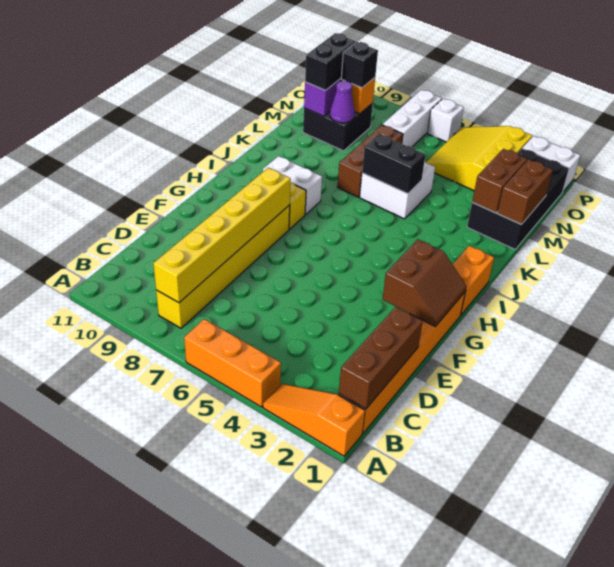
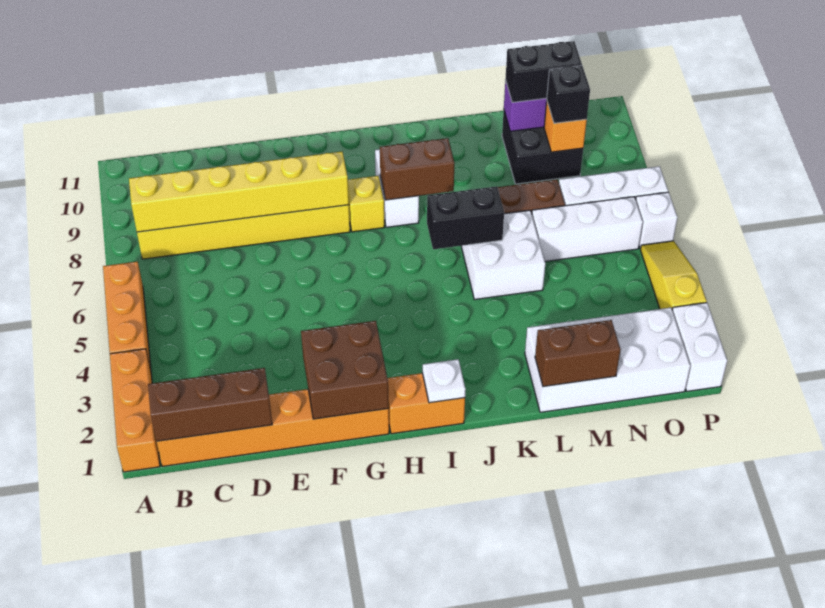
orange slope A1:A3 level 1 top 1 -> orange brick A1:A3 level 1
brown slope F1:G2 level 2 top 2 -> brown brick F1:G2 level 2
none -> white plate I1 level 2
black brick K5:K6 level 2 -> black brick J6:K6 level 2
black brick L1:O2 level 1 -> white brick L1:O2 level 1
brown brick L2:M2 level 2 -> brown brick I8:J8 level 2
none -> white brick M6:O6 level 1
purple cone M9 level 2 -> none
yellow slope N3:P5 level 1 top 3 -> yellow slope P3:P5 level 1 top 3

